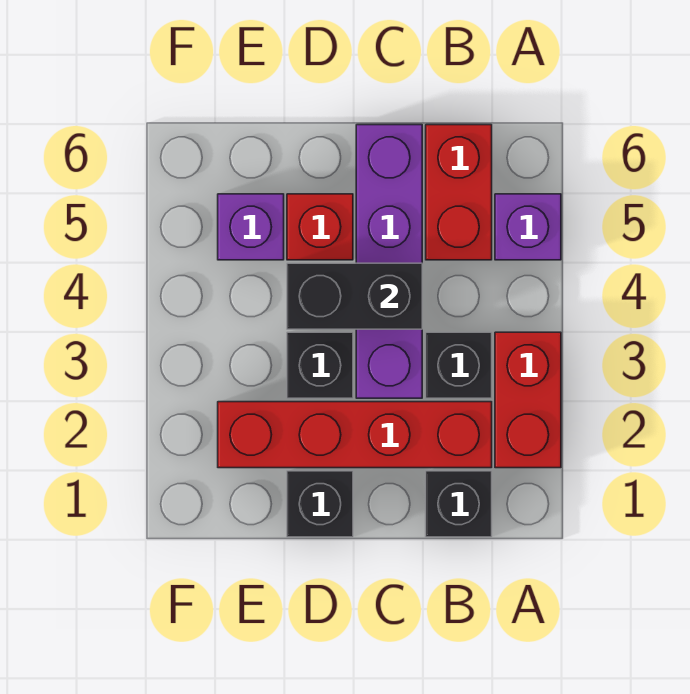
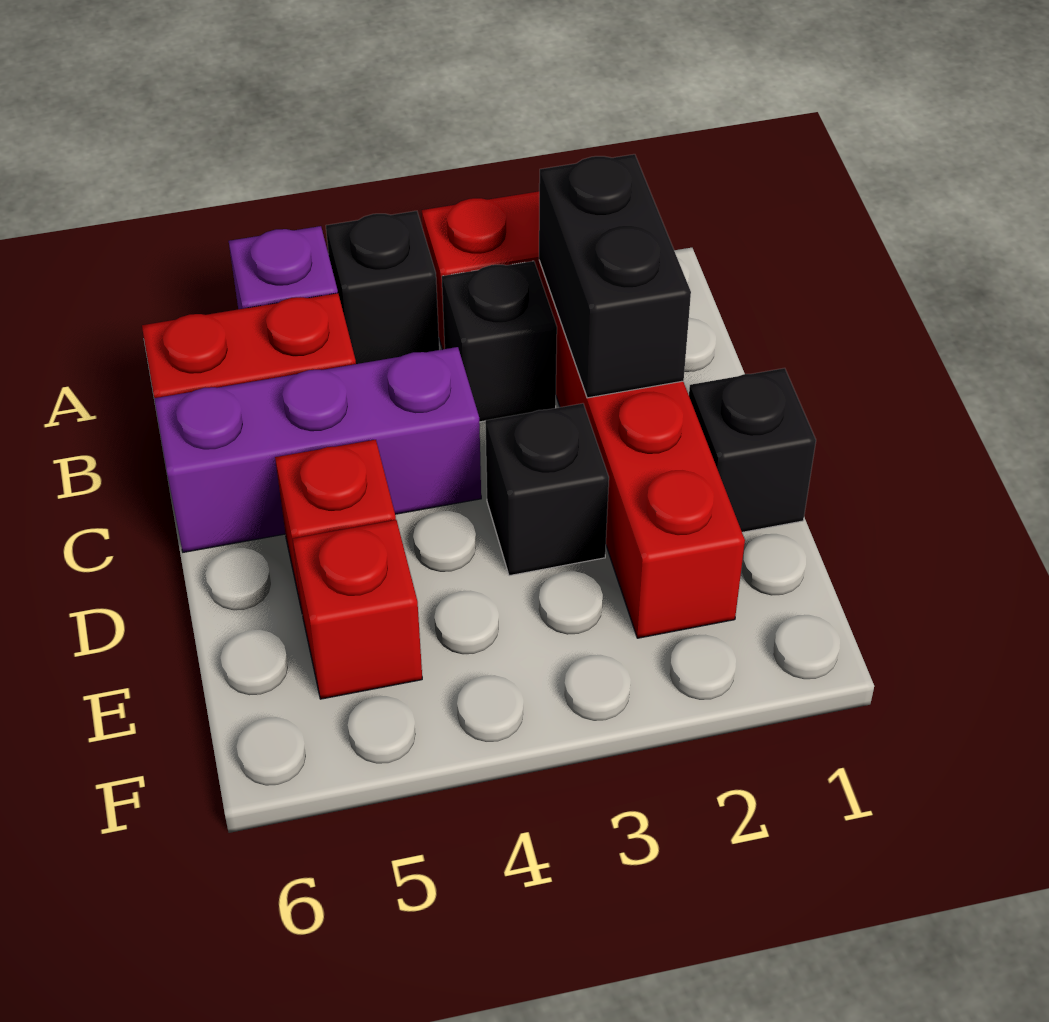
black brick B1 level 1 -> black brick A4 level 1
purple brick C3:C6 level 1 -> purple brick C4:C6 level 1
black brick C4:D4 level 2 -> black brick B2:C2 level 2
purple brick E5 level 1 -> red brick E5 level 1

